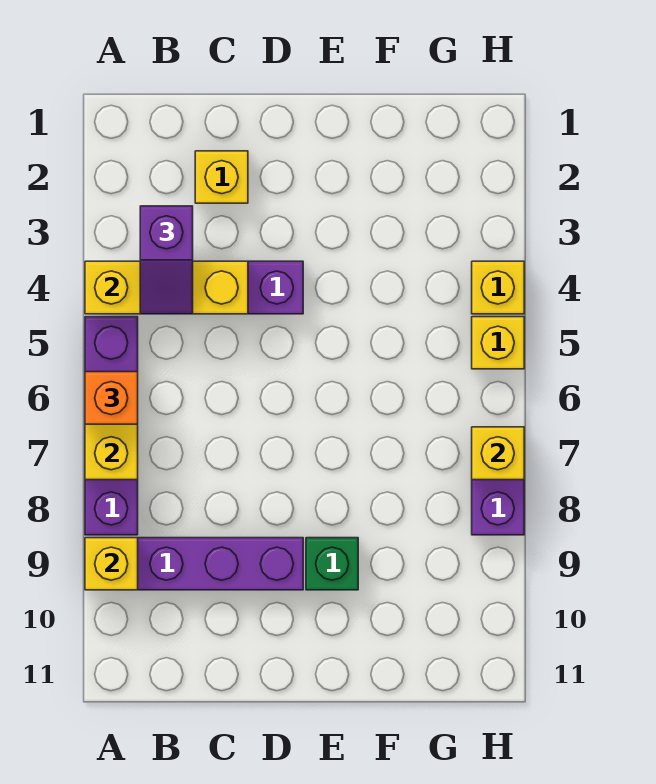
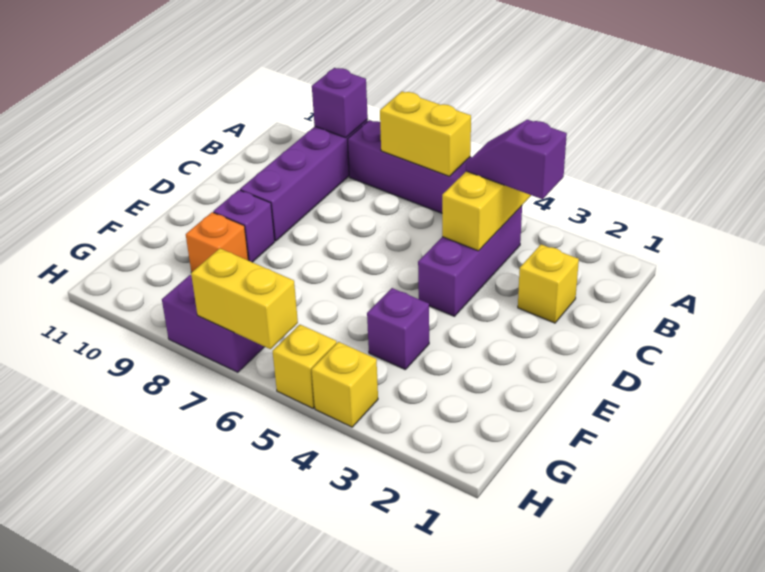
orange brick A6 level 3 -> orange brick F9 level 1
yellow brick A9 level 2 -> purple brick A9 level 2
green brick E9 level 1 -> purple brick E9 level 1
none -> purple brick F4 level 1
yellow brick H7 level 2 -> yellow brick H6:H7 level 2

